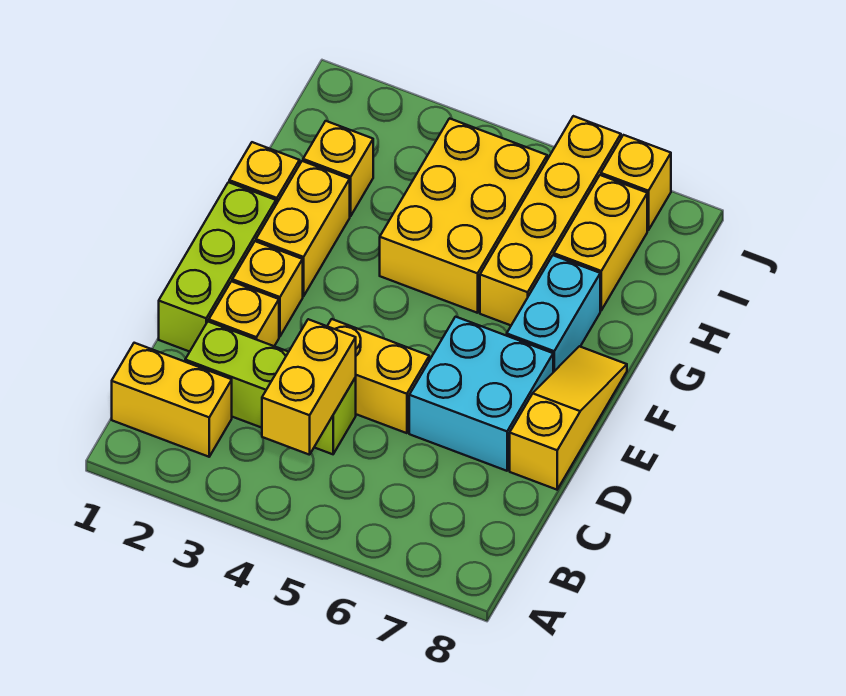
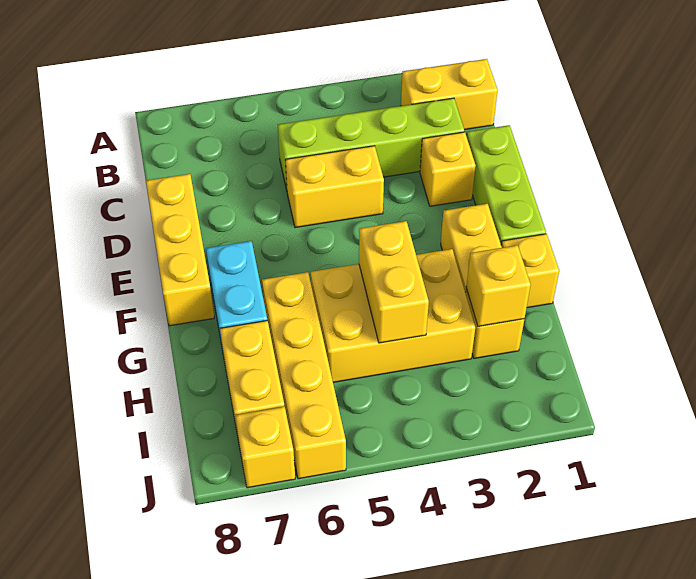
yellow brick B4:C4 level 2 -> yellow brick G4:H4 level 2
lime brick C2:C4 level 1 -> lime brick C2:C5 level 1
cyan brick D6:E7 level 1 -> none
yellow slope D8:F8 level 1 top D -> yellow brick D8:F8 level 1
yellow brick E2 level 1 -> yellow brick H2 level 2
yellow brick G4:I5 level 1 -> yellow brick G3:H5 level 1

